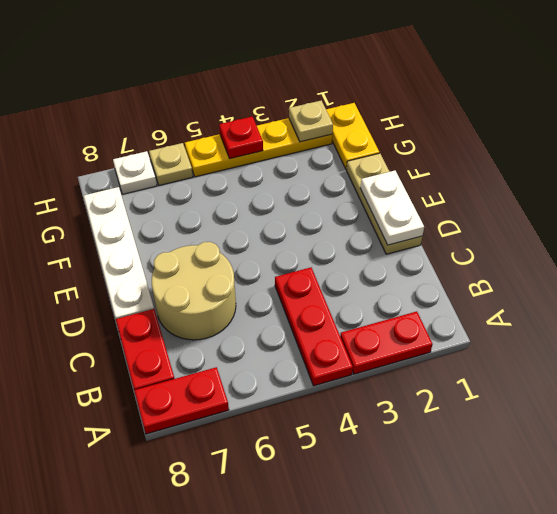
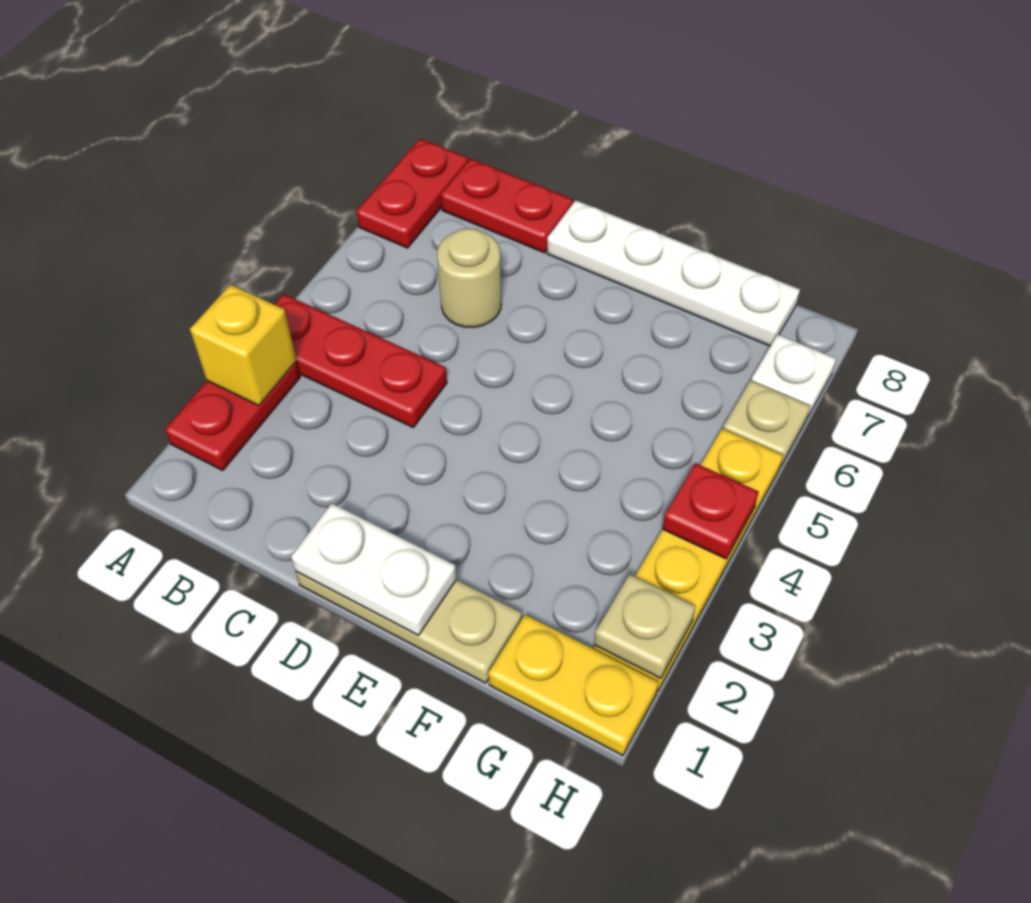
none -> yellow brick A3 level 2
tan round brick C6:D7 level 1 -> tan round brick C6 level 1

